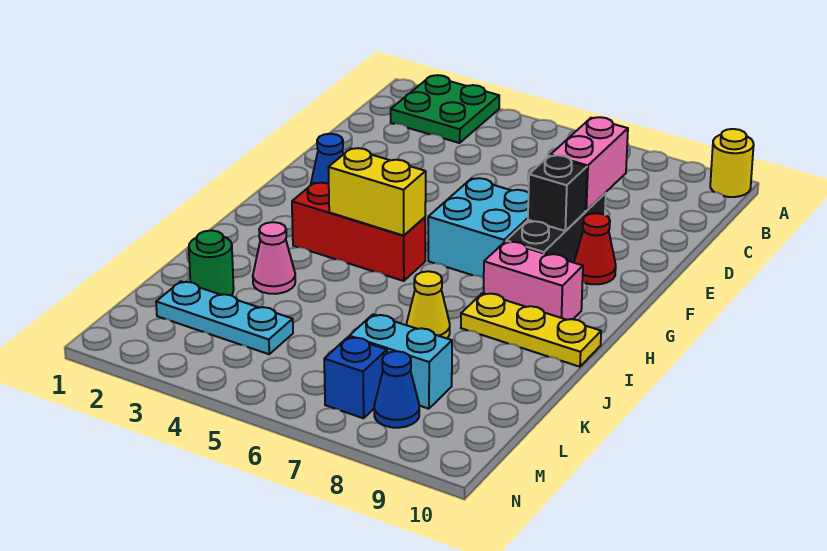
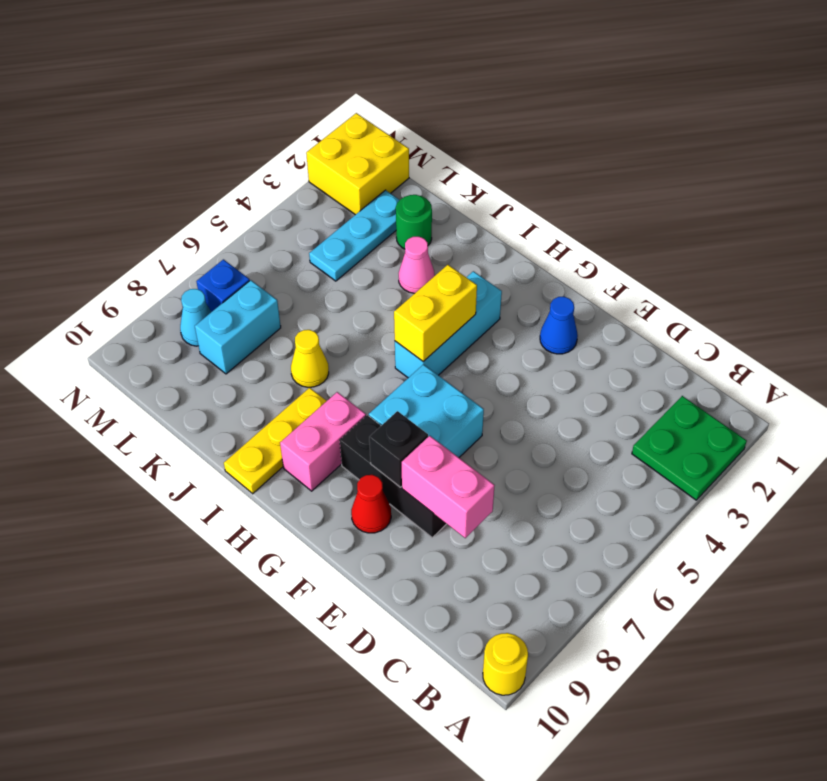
red brick H3:H5 level 1 -> cyan brick H3:H5 level 1
none -> yellow brick M1:N2 level 1
blue cone M8 level 1 -> cyan cone M8 level 1

